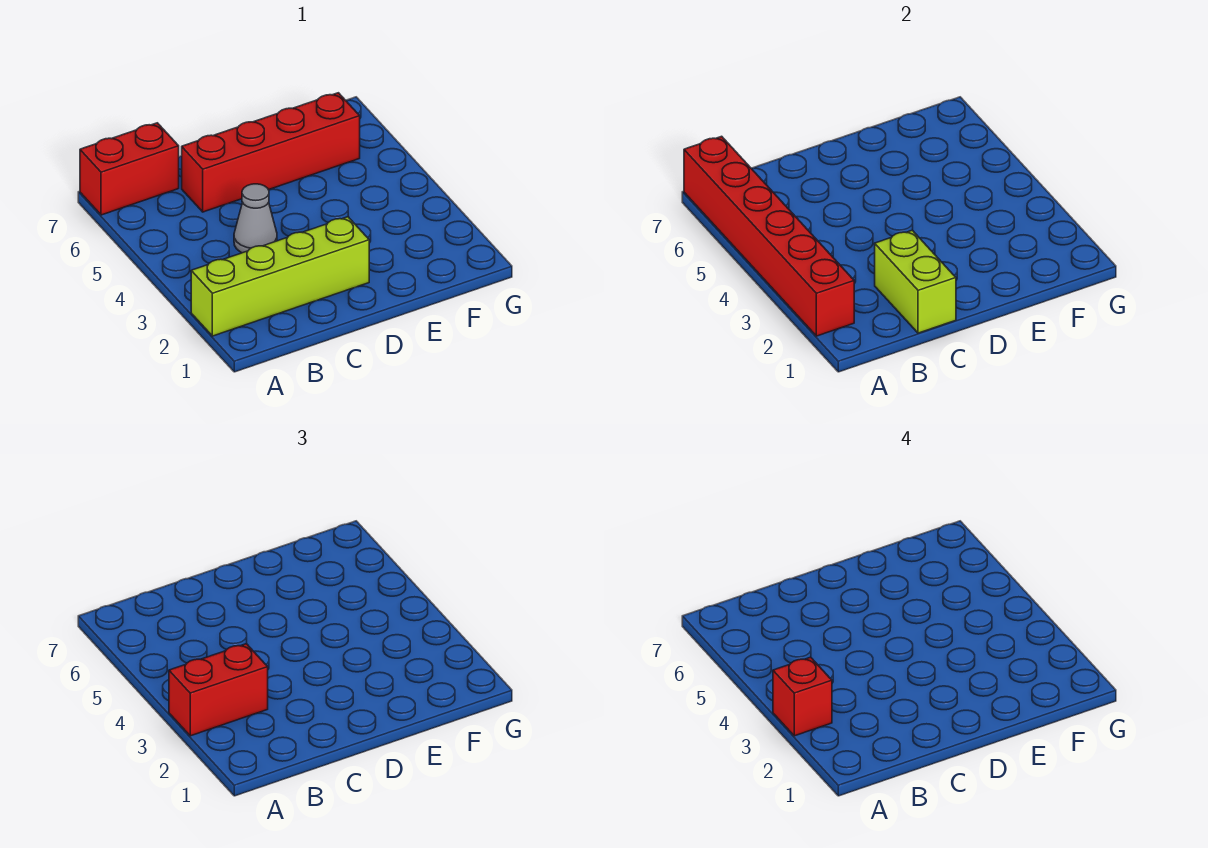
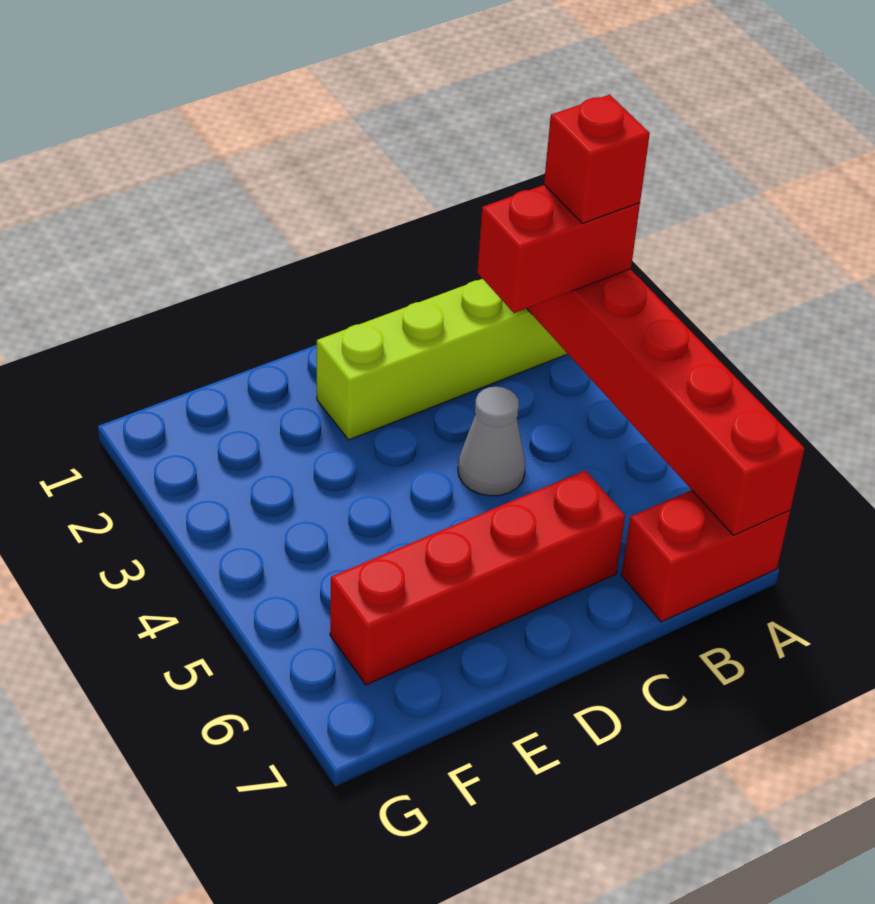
lime brick C1:C2 level 2 -> none

